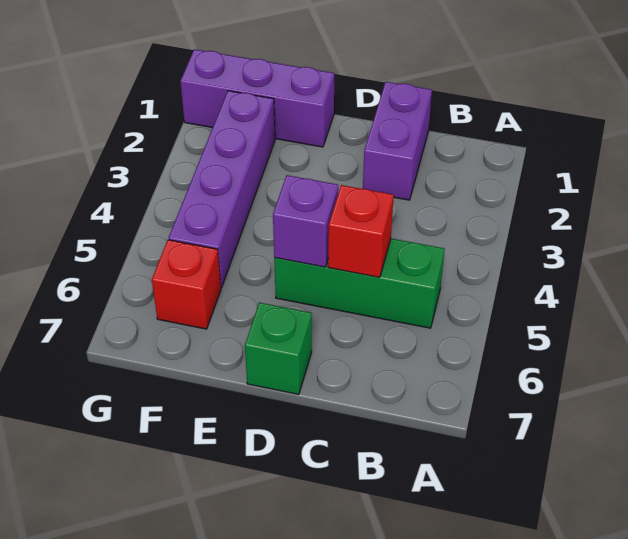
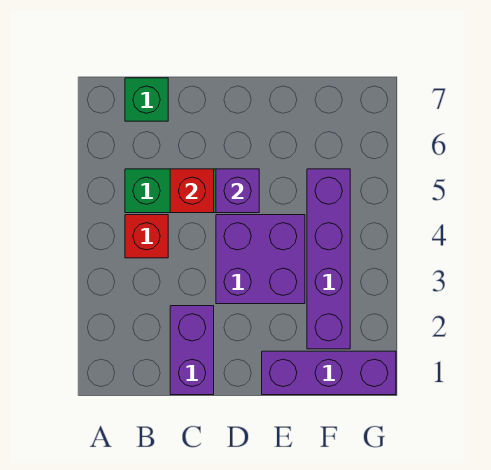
none -> purple brick D3:E4 level 1
green brick D7 level 1 -> green brick B7 level 1
red brick F6 level 1 -> red brick B4 level 1

